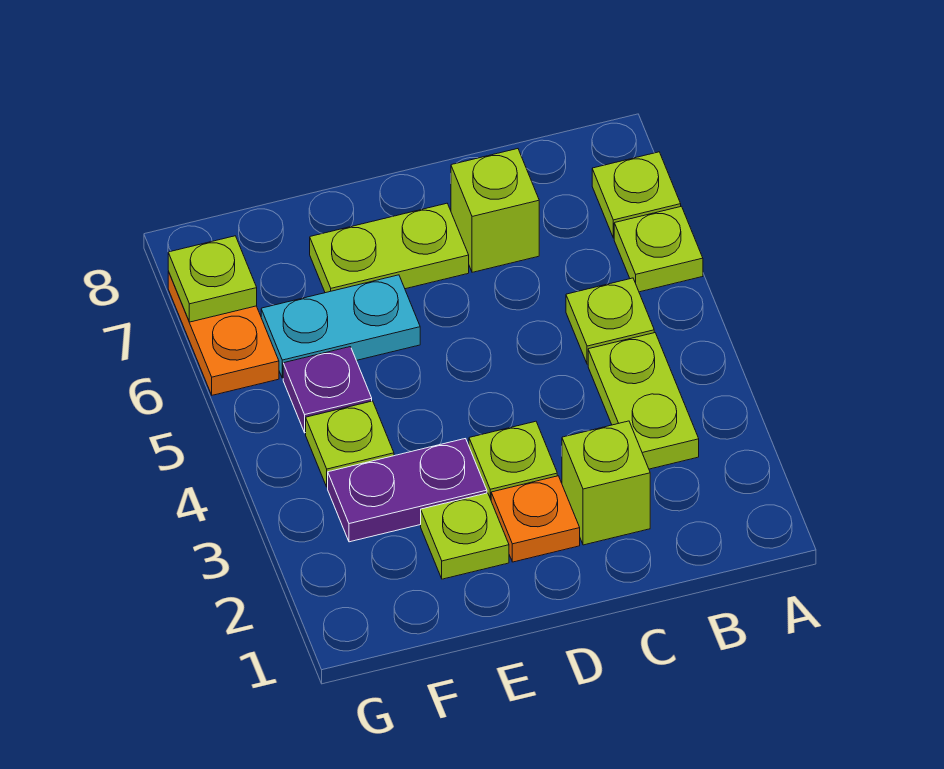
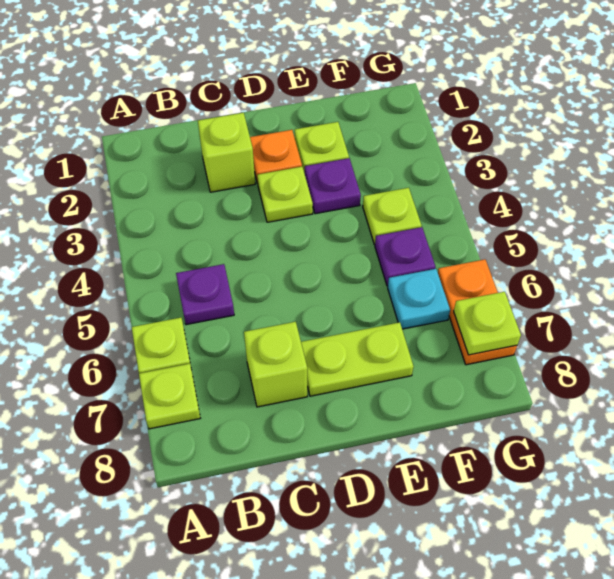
lime plate B3:B4 level 1 -> none
lime plate B5 level 1 -> purple plate B5 level 1
purple plate E3:F3 level 1 -> purple plate E3 level 1
cyan plate E6:F6 level 1 -> cyan plate F6 level 1

